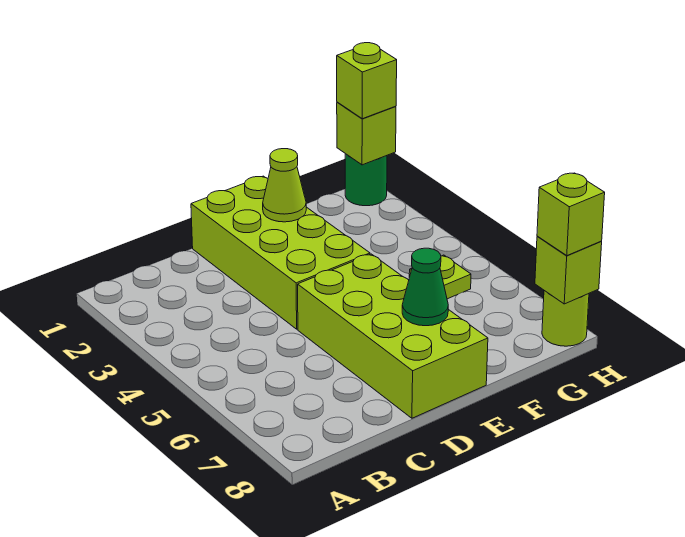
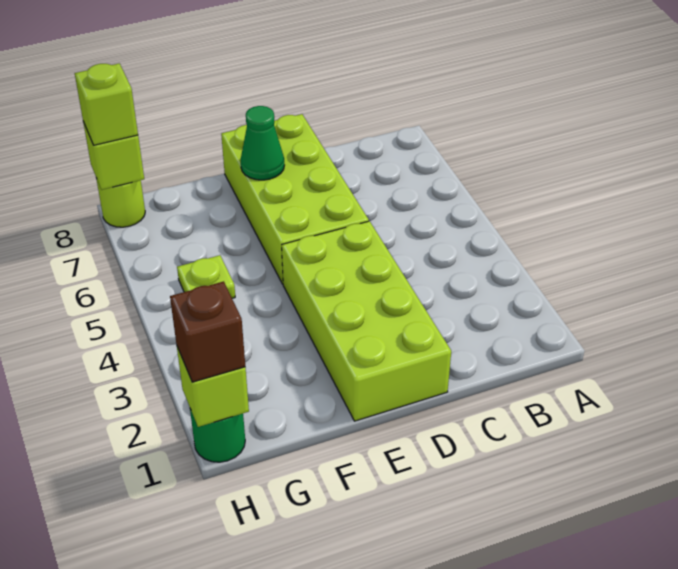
lime cone E2 level 2 -> none
lime brick H1 level 3 -> brown brick H1 level 3

